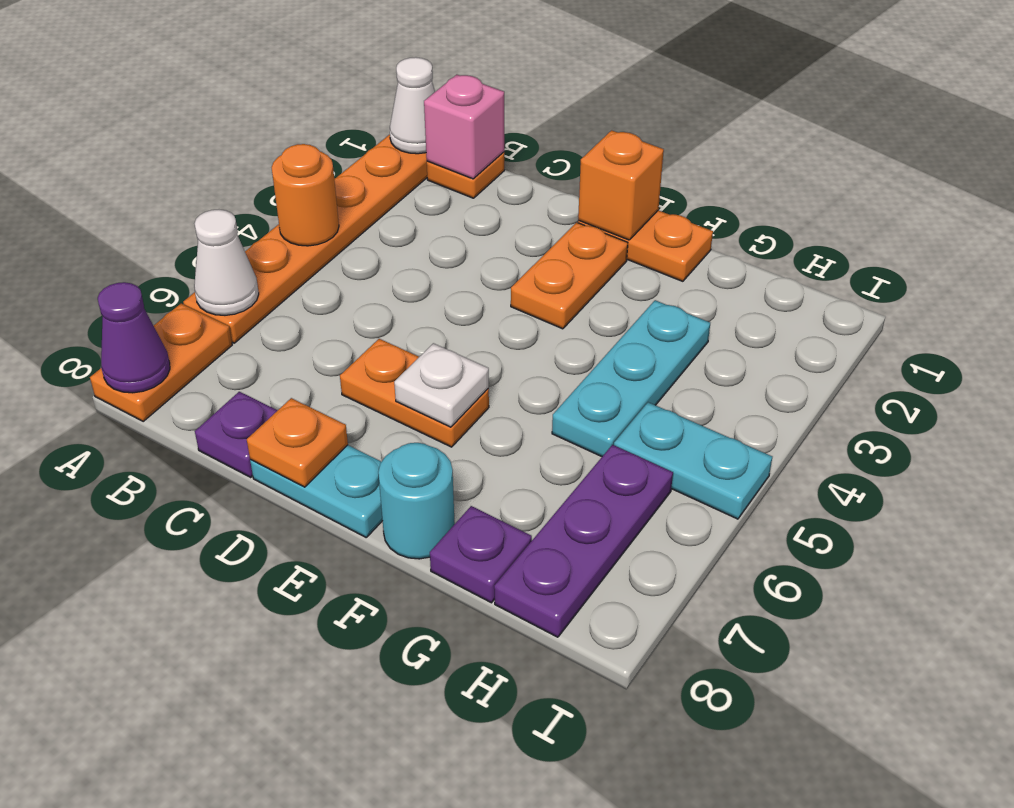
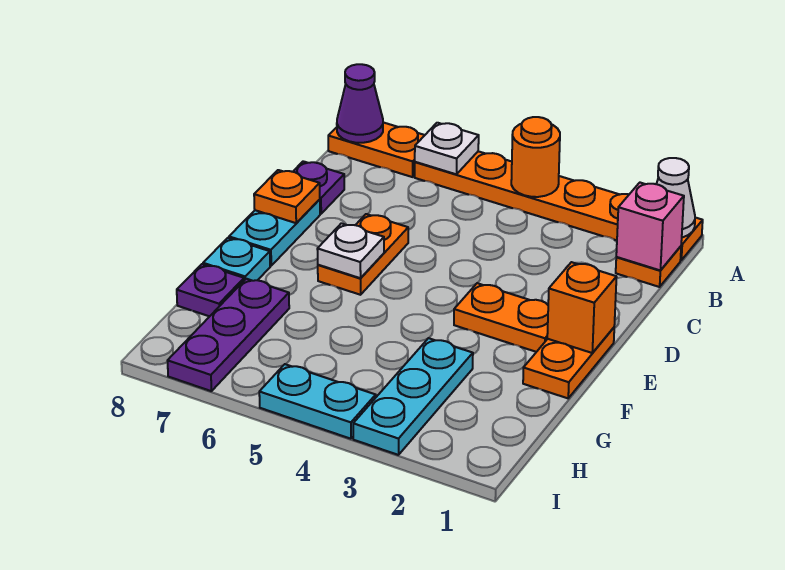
white cone A6 level 2 -> white plate A6 level 2
cyan round brick F8 level 1 -> cyan plate F8 level 1
cyan plate G3:G5 level 1 -> cyan plate G3:I3 level 1
cyan plate H5:I5 level 1 -> cyan plate I4:I5 level 1
purple plate H6:H8 level 1 -> purple plate G7:I7 level 1

